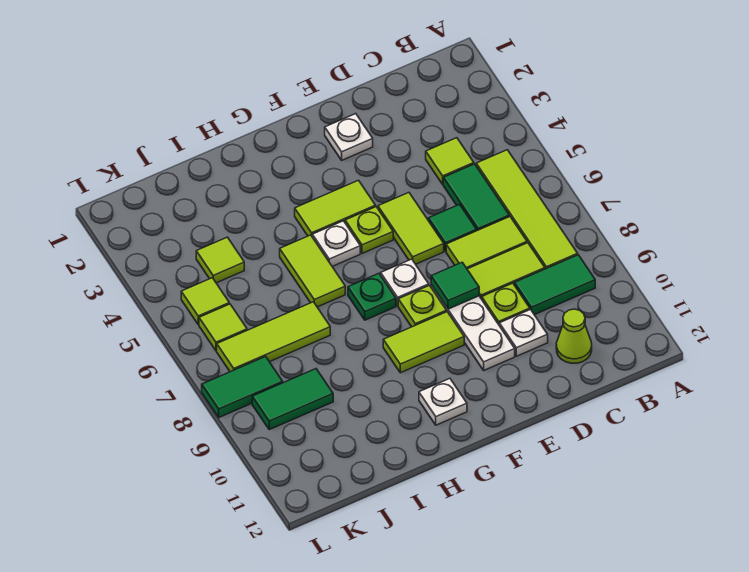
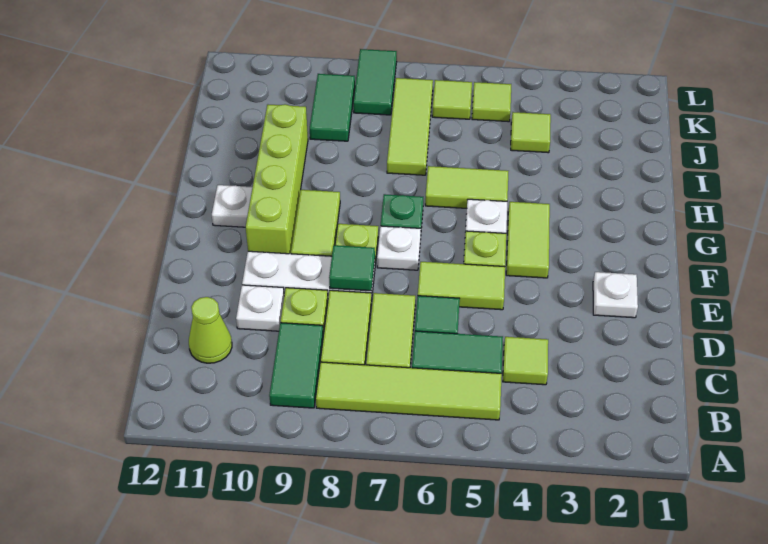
none -> lime brick F10:I10 level 1

